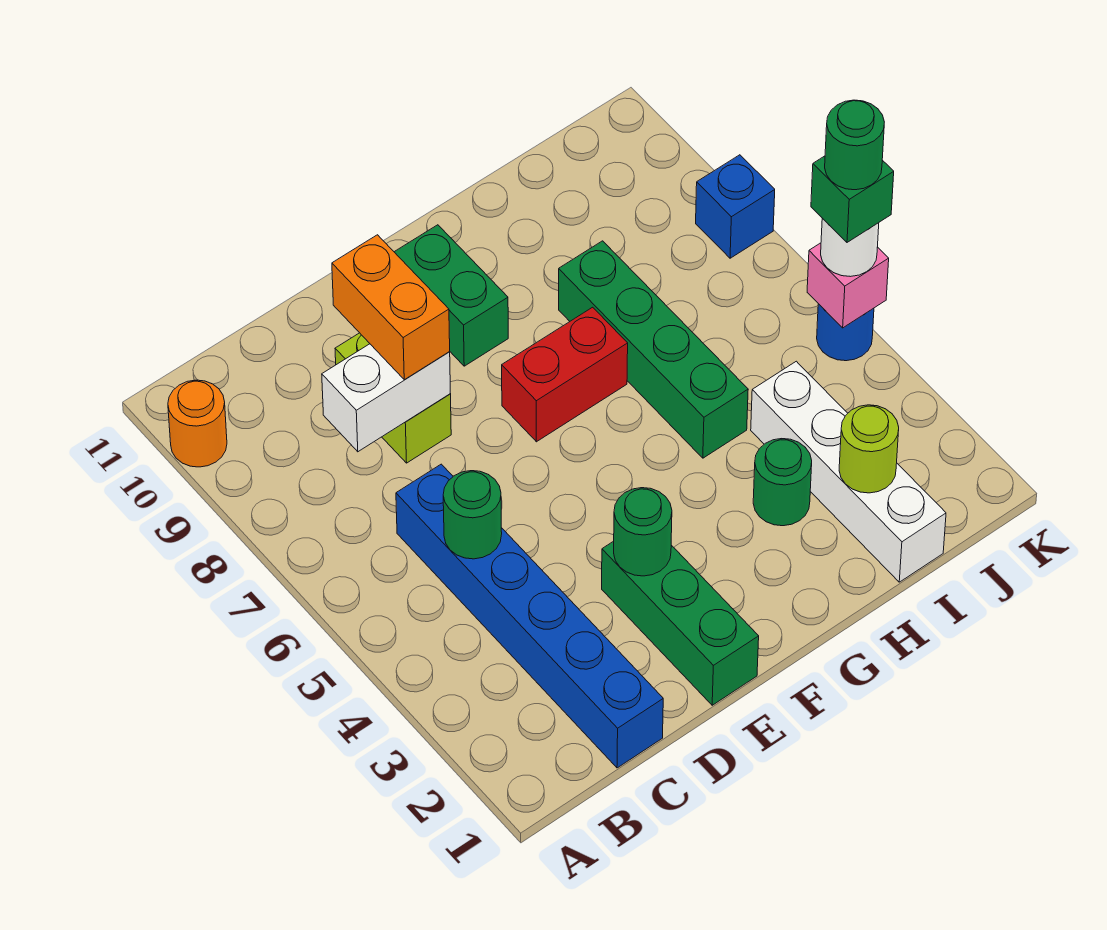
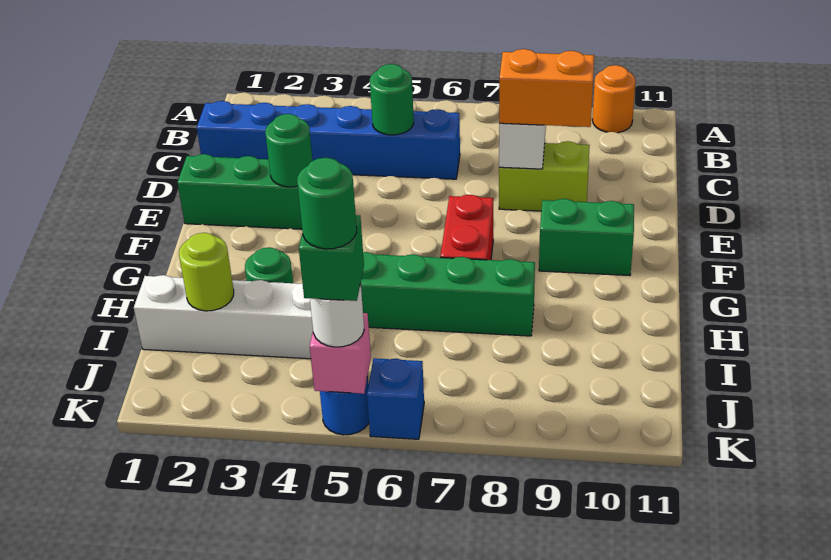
blue brick K8 level 1 -> blue brick K6 level 1

